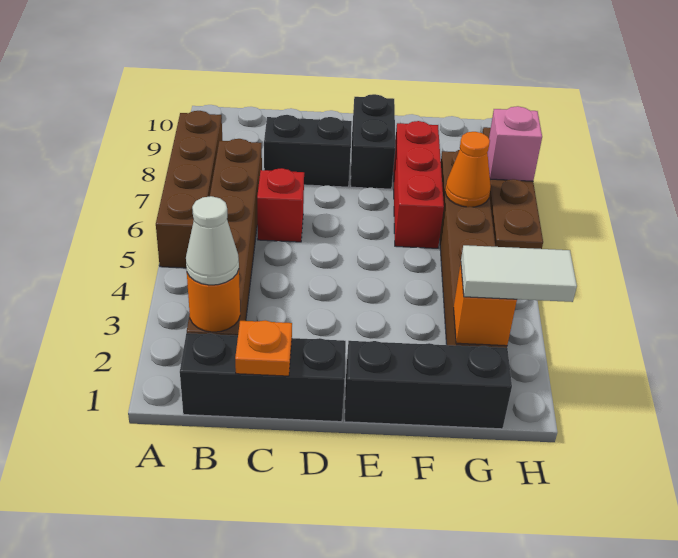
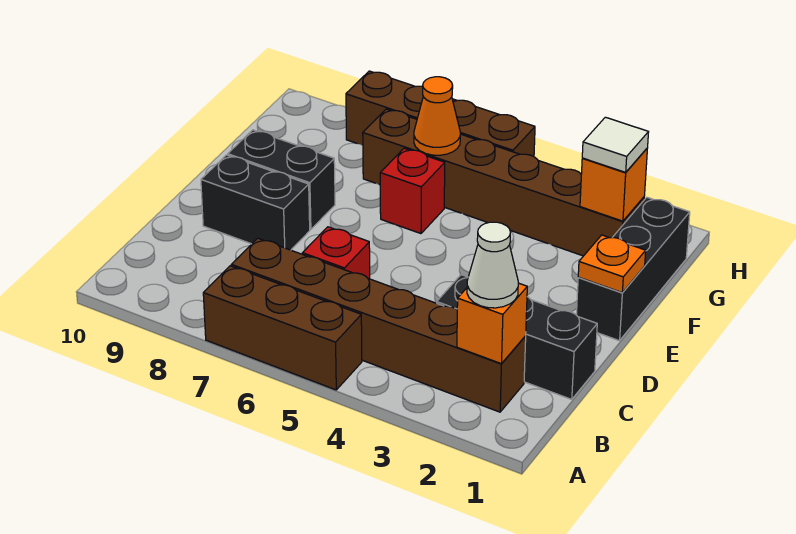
brown brick A5:A8 level 1 -> brown brick A5:A7 level 1
black brick B1:D1 level 1 -> black brick C1:C3 level 1
orange round brick B2 level 2 -> orange brick B2 level 2
orange plate C1 level 2 -> orange plate E1 level 2
black brick C8:D8 level 1 -> black brick D8:D9 level 1
red brick F6:F8 level 1 -> red brick F6 level 1
white tile G2:H2 level 3 -> white tile G2 level 3
pink brick H7 level 2 -> none

